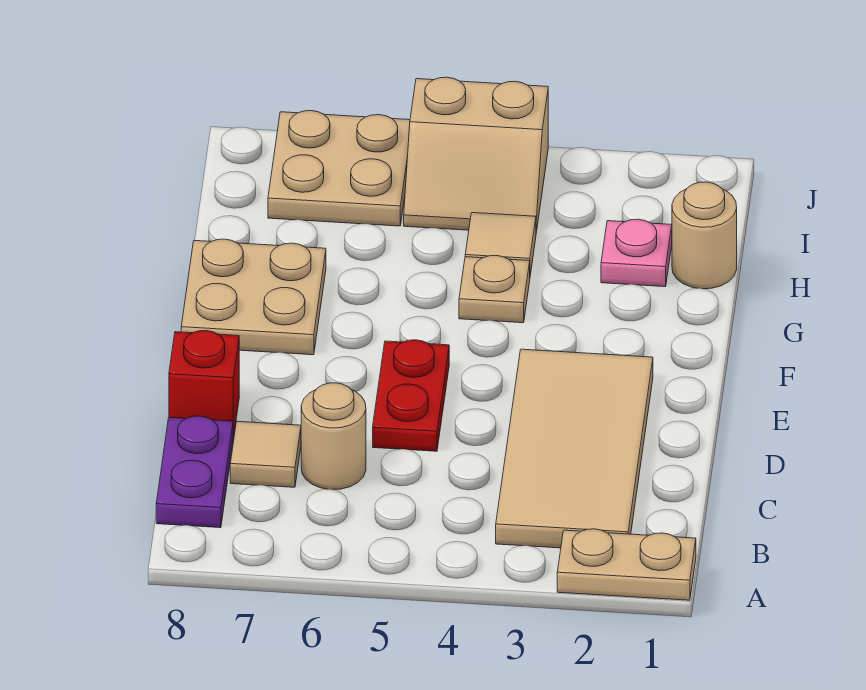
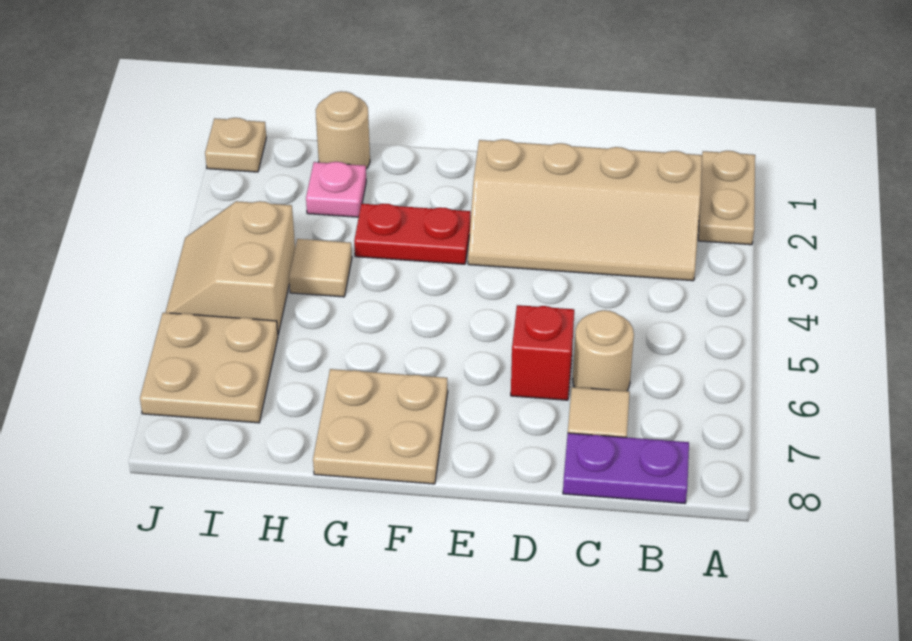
tan tile B2:E3 level 1 -> tan slope B2:E3 level 1 top 2
red plate D5:E5 level 1 -> red plate F3:G3 level 1
red brick D8 level 1 -> red brick D6 level 1
tan plate G4 level 1 -> tan plate J1 level 1
tan slope I4:J5 level 1 top J -> tan slope I4:J5 level 1 top I

